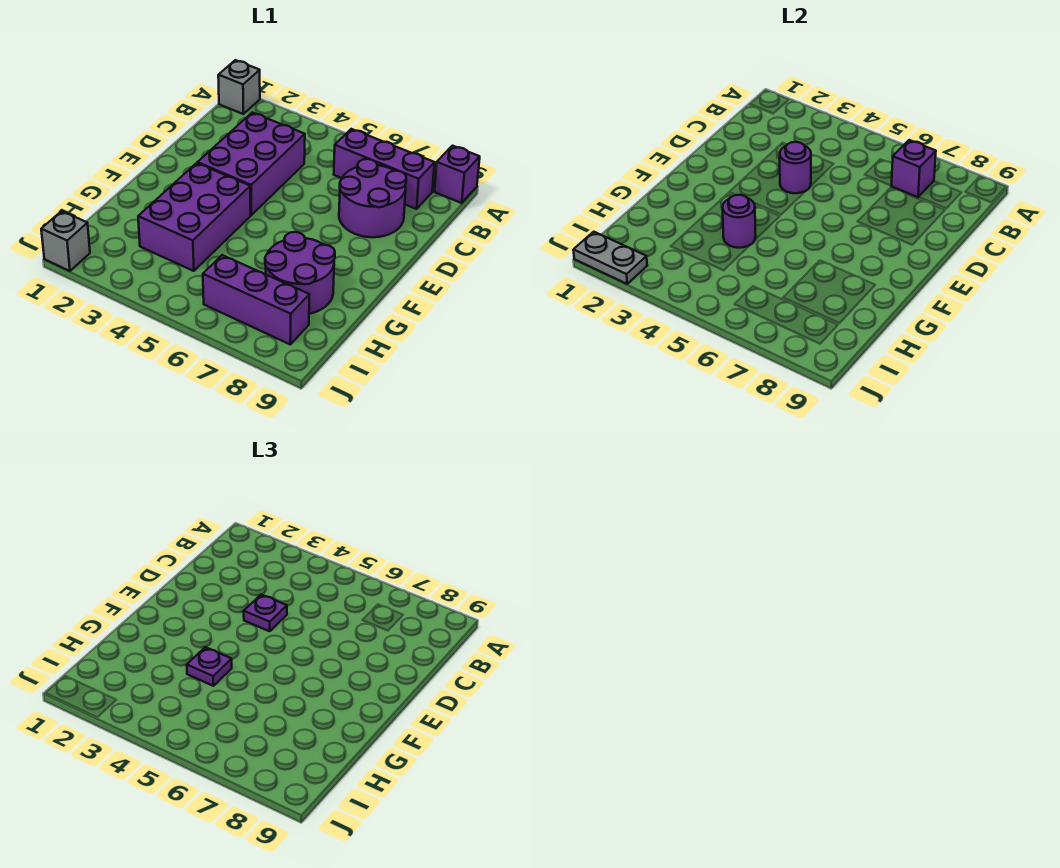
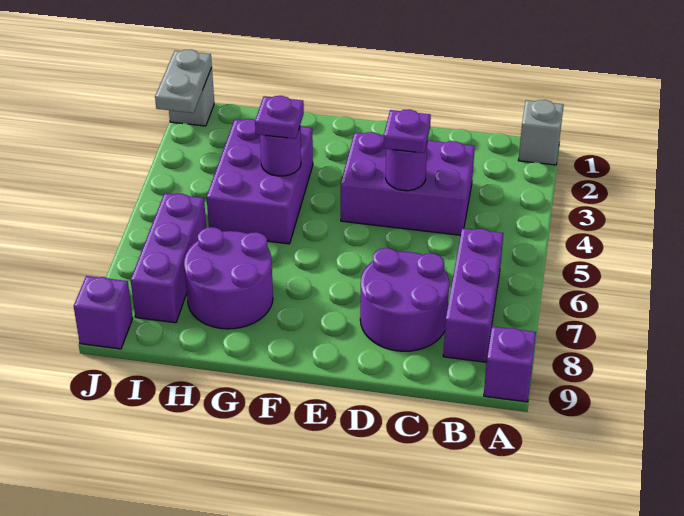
purple brick B7 level 2 -> purple brick J9 level 1
purple brick F3:H4 level 1 -> purple brick G3:H5 level 1

